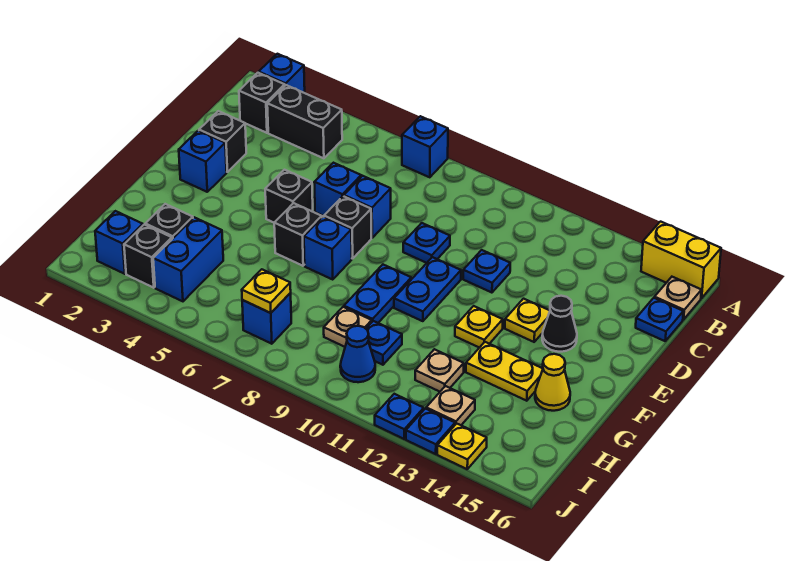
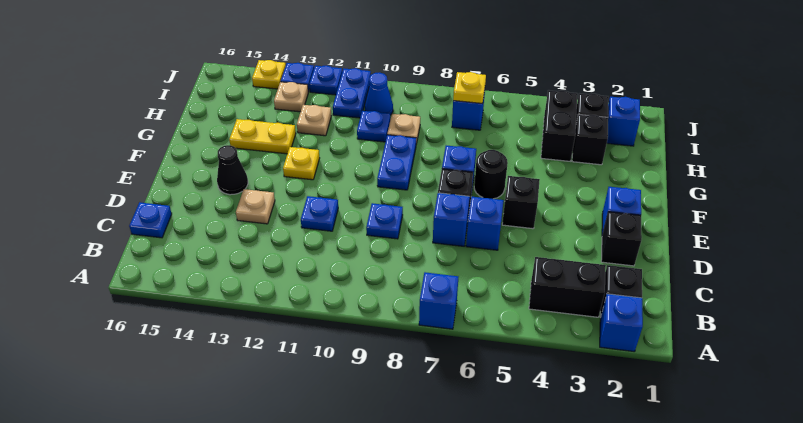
yellow brick A15:A16 level 1 -> none
tan plate B16 level 1 -> tan plate D13 level 1
blue plate E10:F10 level 1 -> blue plate I11:J11 level 1
yellow plate E13 level 1 -> none
black brick F6 level 1 -> black round brick F6 level 1
yellow cone G15 level 1 -> none
blue brick H4:I4 level 1 -> black brick H4:I4 level 1

